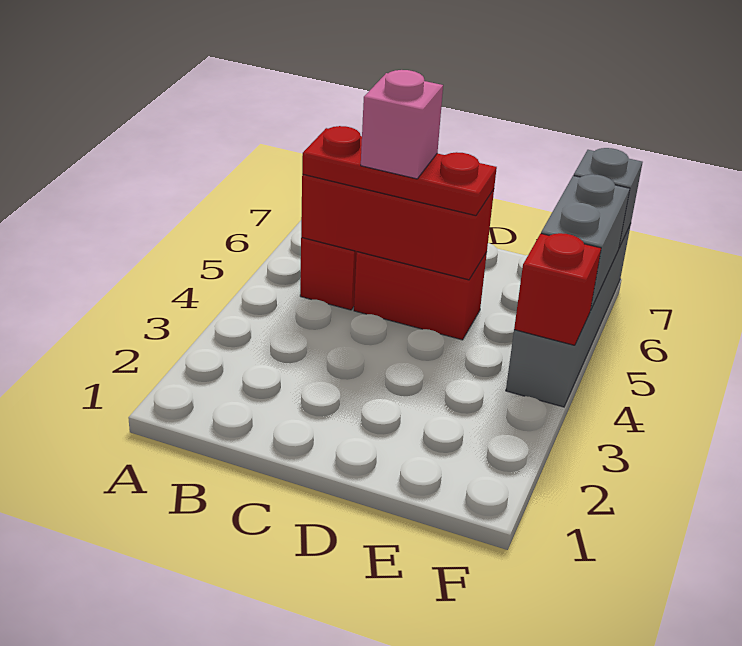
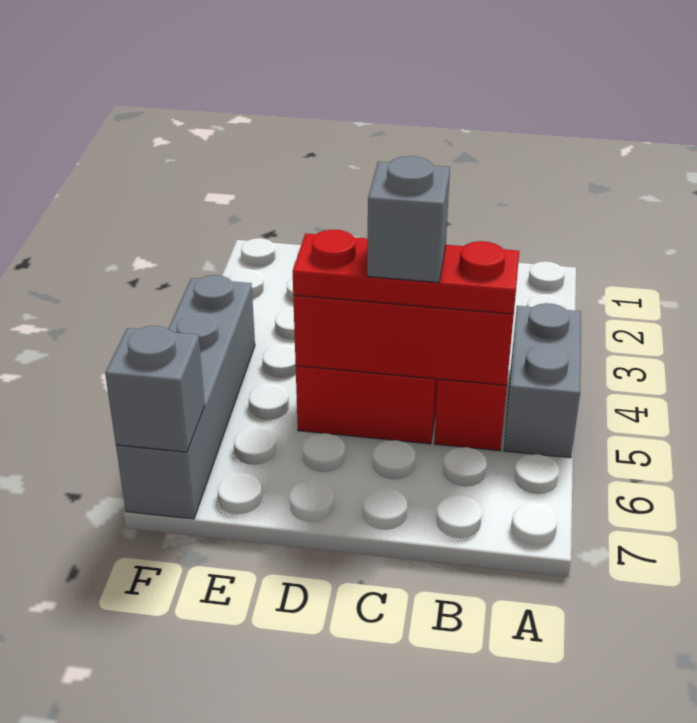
pink brick C5 level 4 -> grey brick C5 level 4
red brick F4 level 2 -> none
grey brick F5:F6 level 2 -> grey brick A4:A5 level 1

